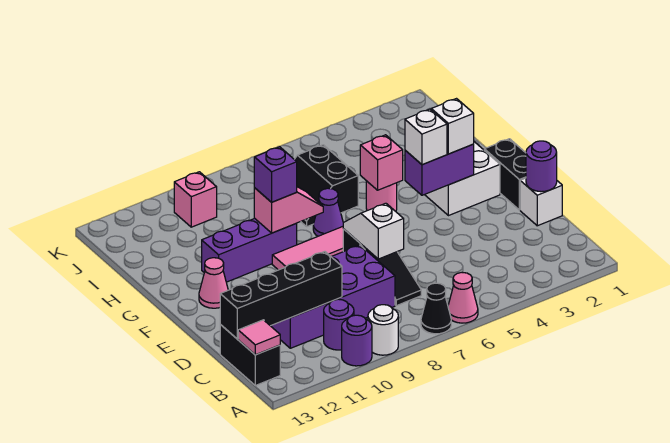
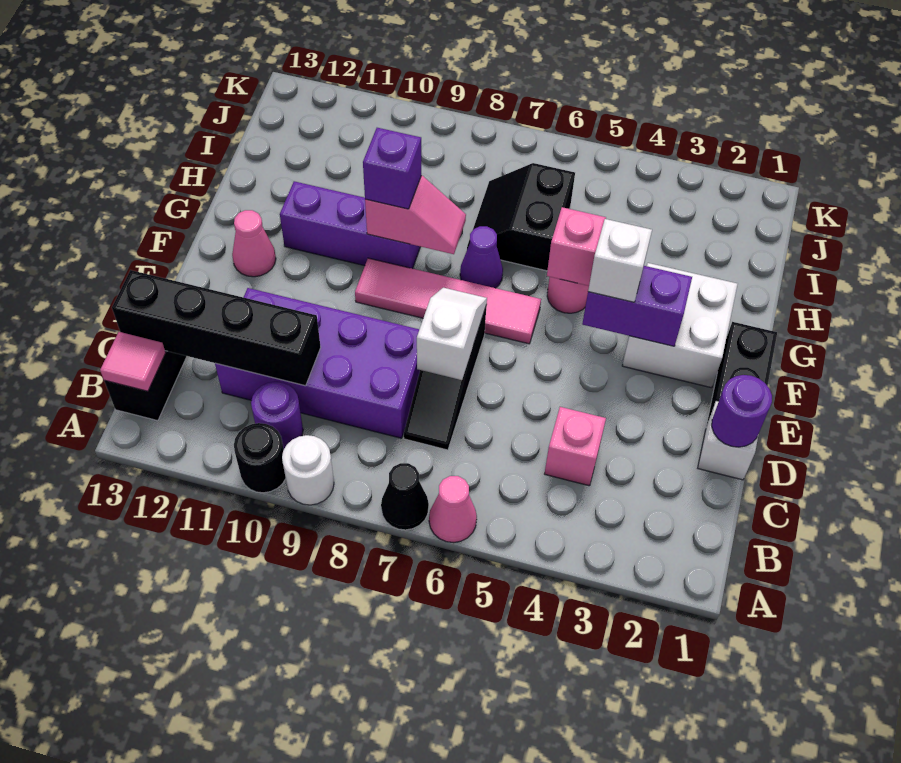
purple round brick A10 level 1 -> black round brick A10 level 1
white brick F3 level 3 -> none
pink brick J10 level 1 -> pink brick C4 level 1

